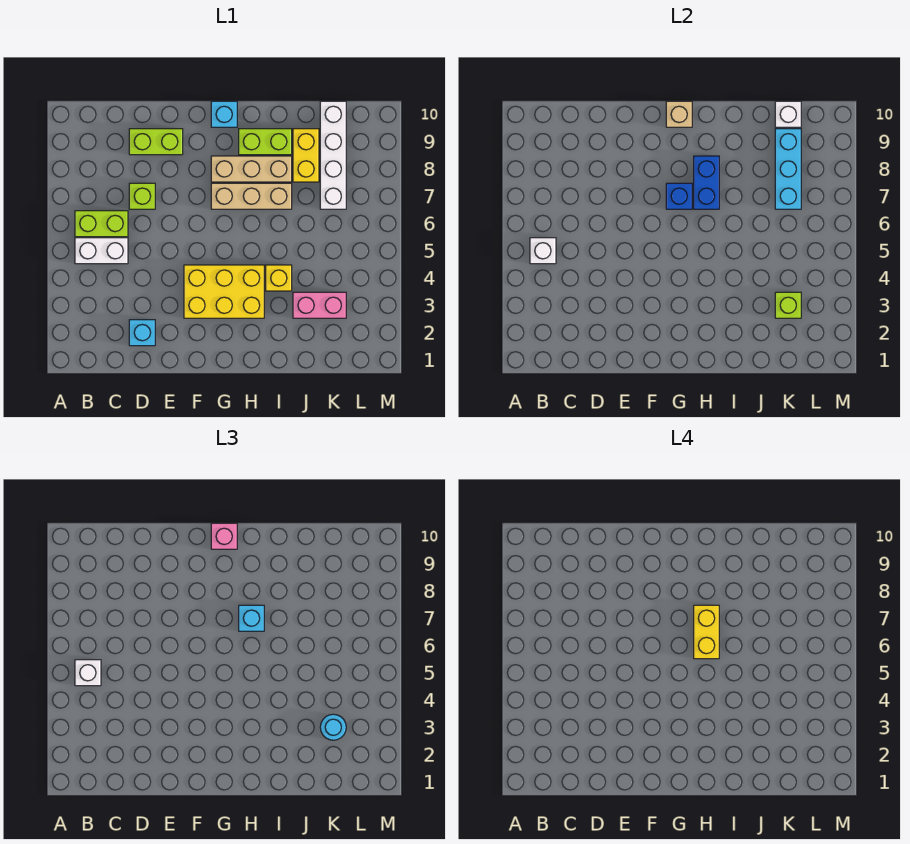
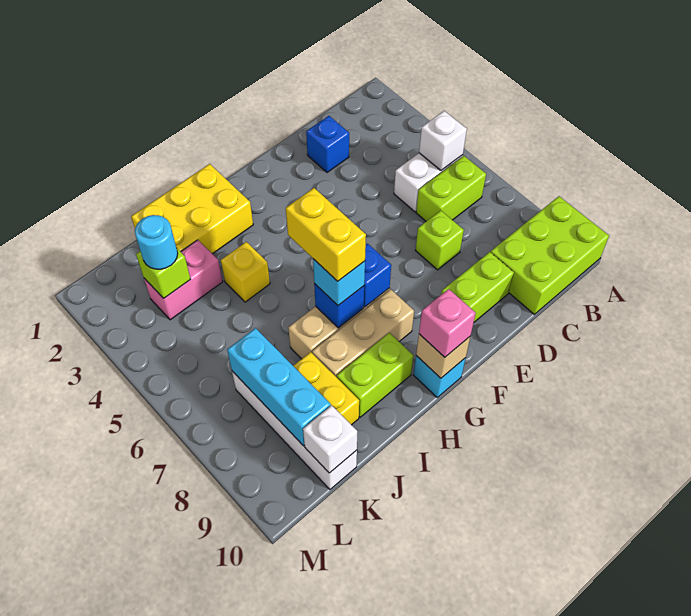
none -> lime brick A9:C10 level 1
white brick B5 level 3 -> none
cyan brick D2 level 1 -> blue brick D2 level 1
yellow brick F3:H4 level 1 -> yellow brick H1:J2 level 1
blue brick H7:H8 level 2 -> blue brick H7 level 2

